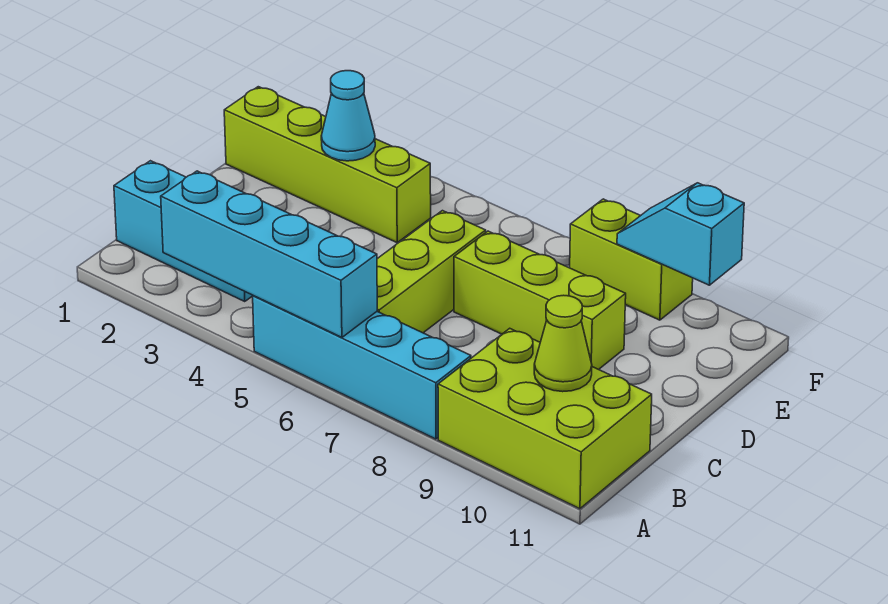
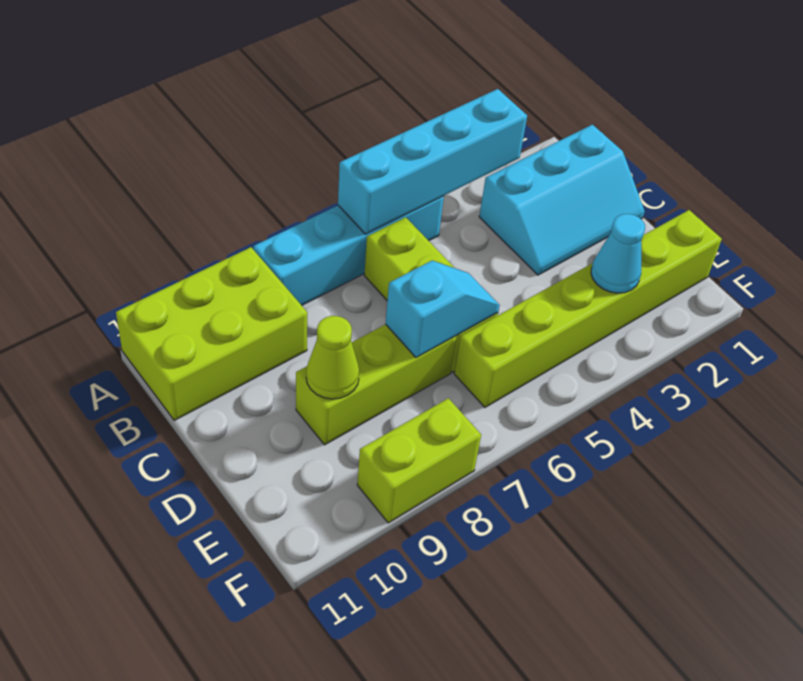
lime cone B10 level 2 -> lime cone D9 level 2
lime brick E1:E4 level 1 -> lime brick E1:E6 level 1
cyan slope F9:F10 level 2 top 10 -> cyan slope D6:D7 level 2 top 7

